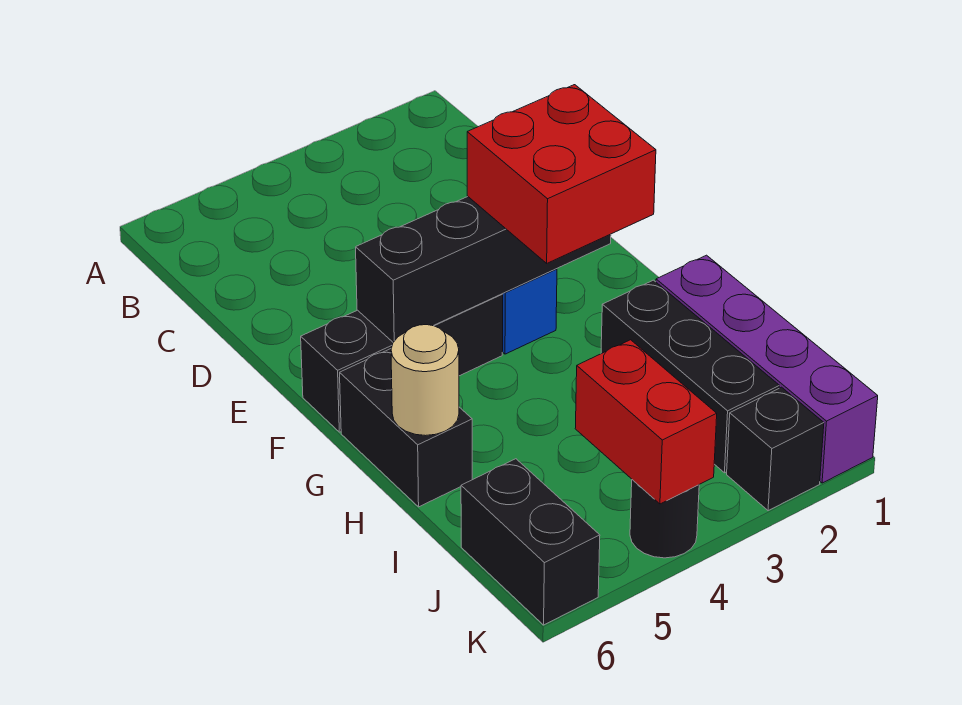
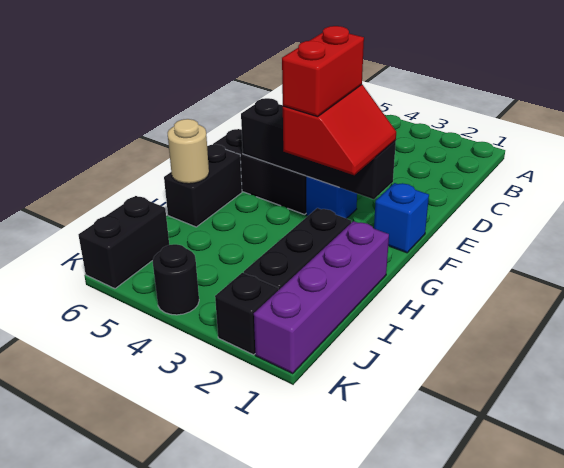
none -> blue brick F1 level 1
red brick F2:G3 level 3 -> red slope F2:G3 level 3 top 3
red brick J4:K4 level 2 -> red brick F3:G3 level 4

